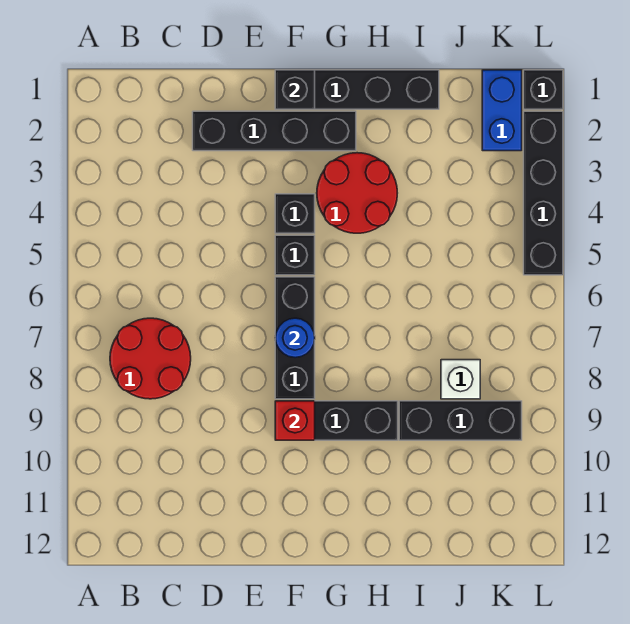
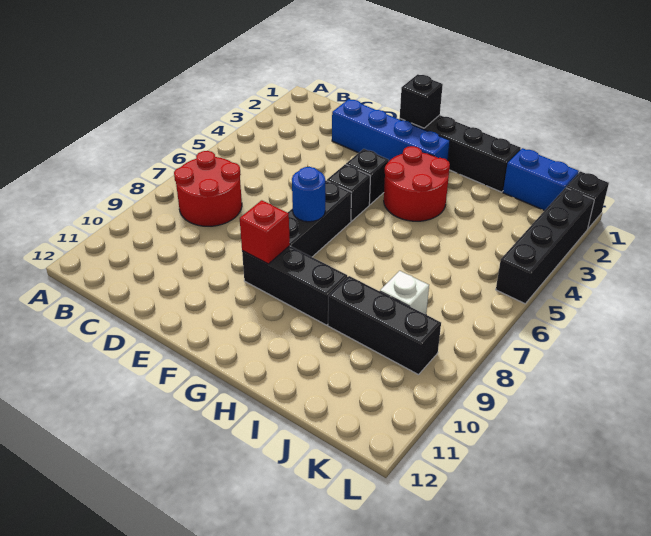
black brick D2:G2 level 1 -> blue brick D2:G2 level 1
blue brick K1:K2 level 1 -> blue brick J1:K1 level 1

